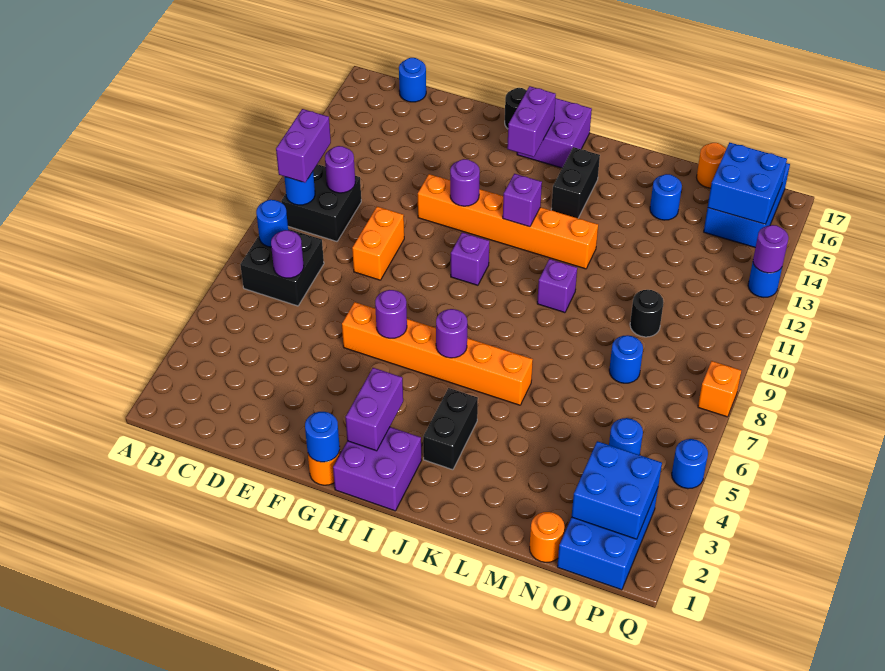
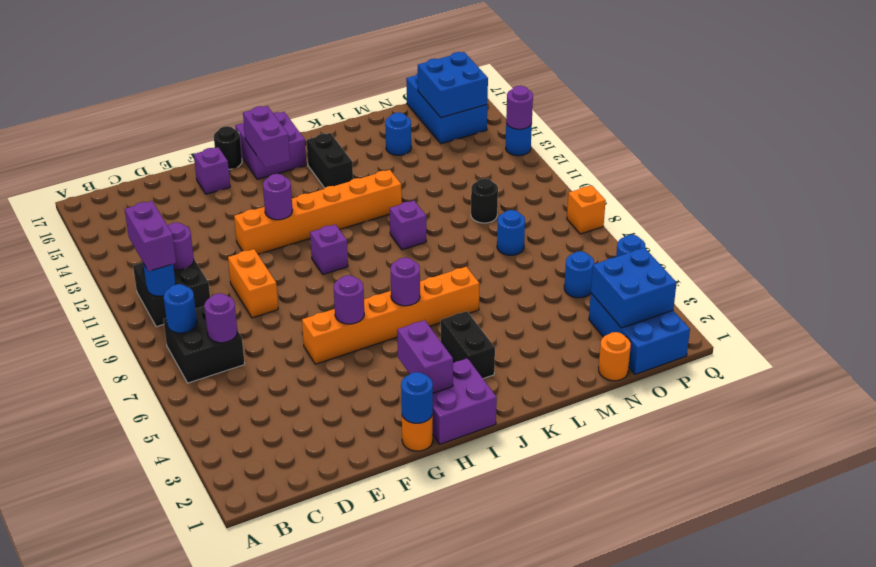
blue round brick C17 level 1 -> none
purple brick I12 level 2 -> purple brick F16 level 1
orange round brick N17 level 1 -> none

